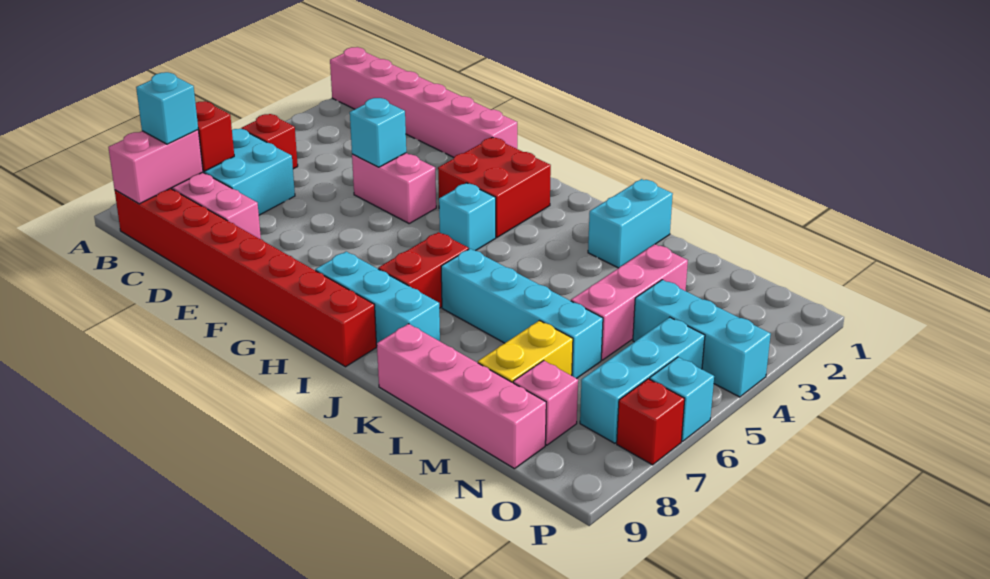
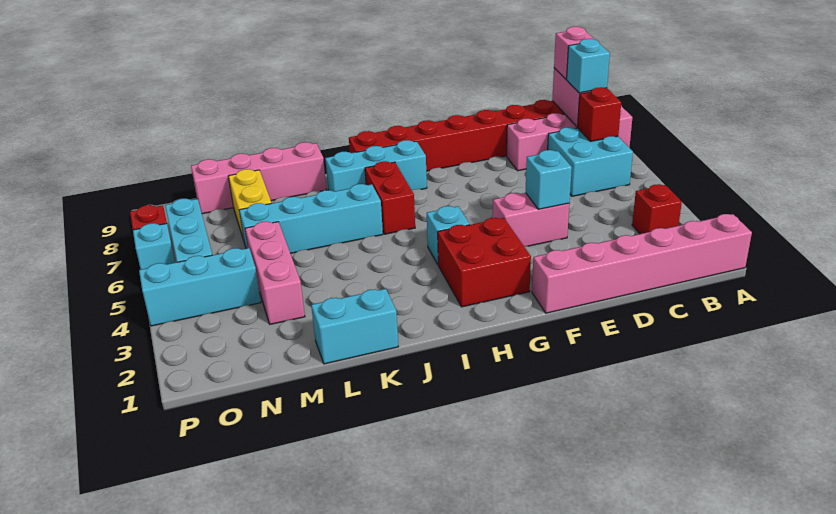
red brick B5 level 1 -> red brick B3 level 1
cyan brick K1:K2 level 1 -> cyan brick K1:L1 level 1
pink brick N8 level 1 -> pink brick B9 level 3

